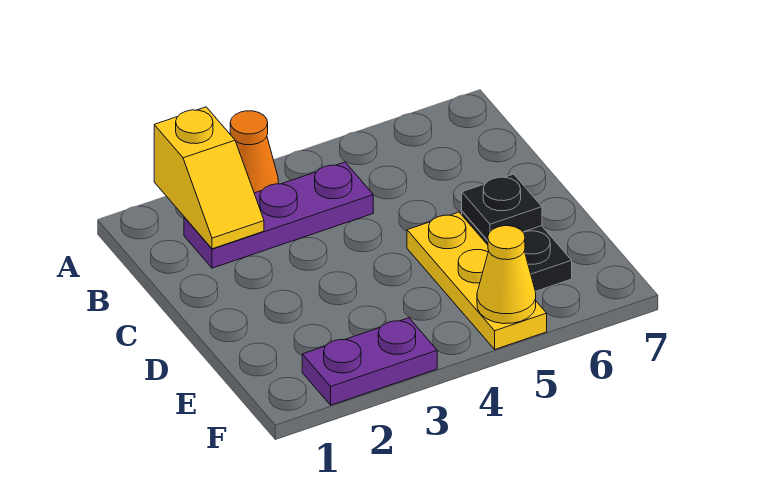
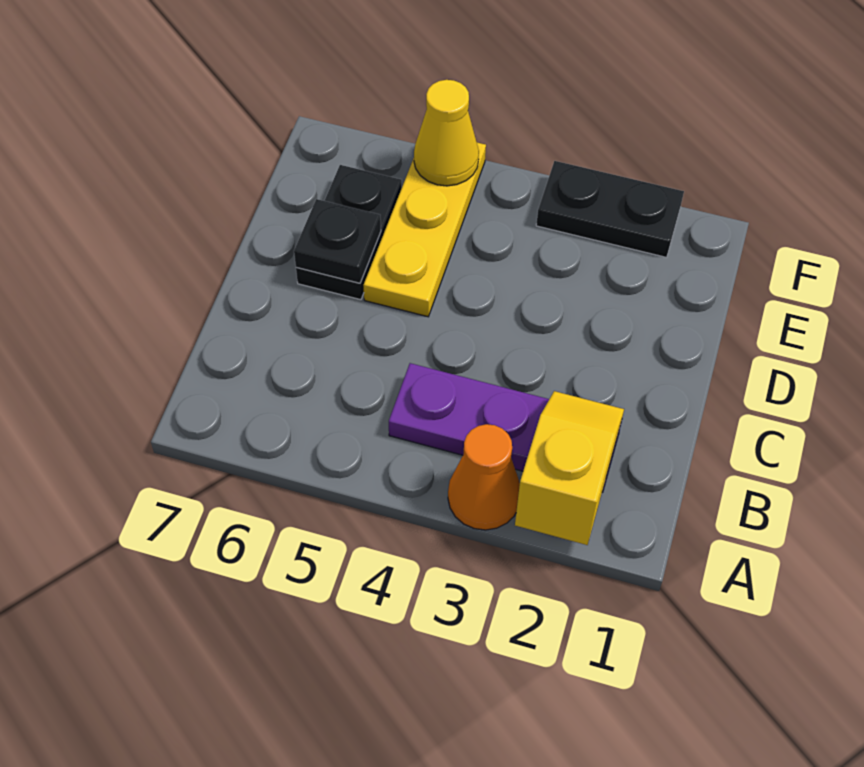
purple plate F2:F3 level 1 -> black plate F2:F3 level 1

